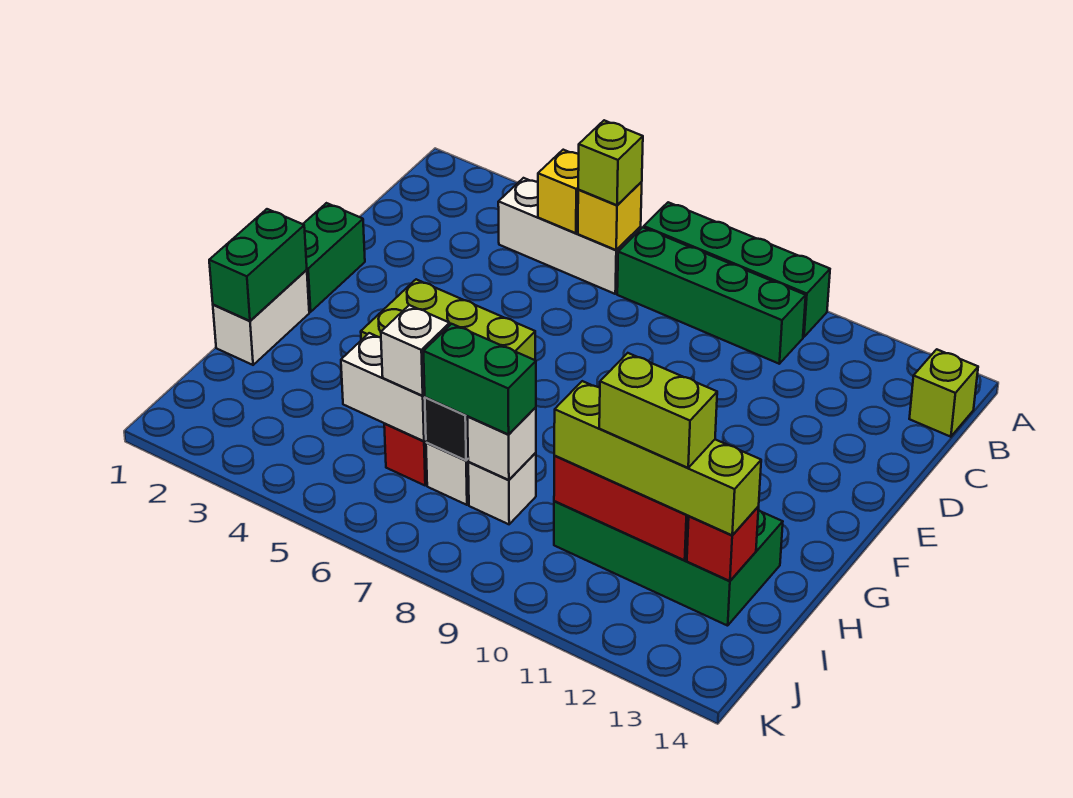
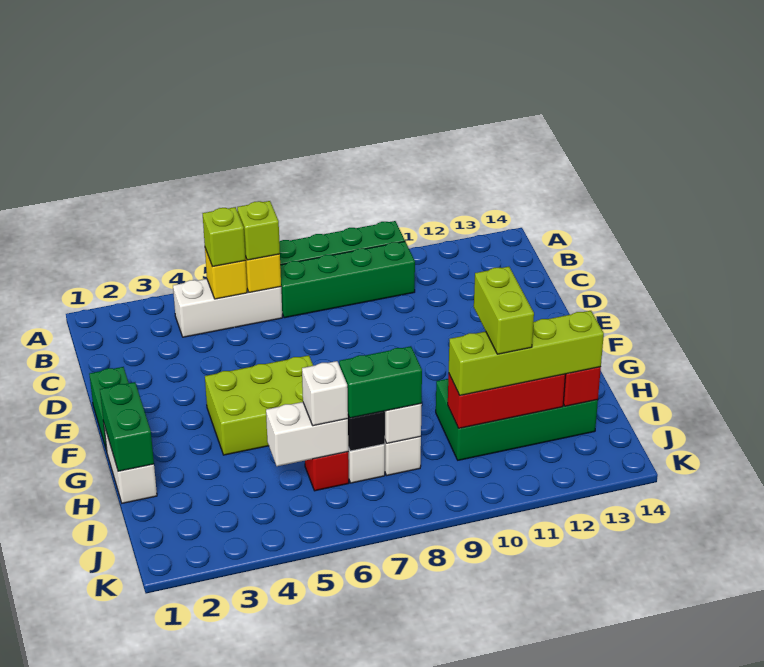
lime brick B14 level 1 -> lime brick B5 level 3
lime brick I11:I12 level 4 -> lime brick H11:I11 level 4

